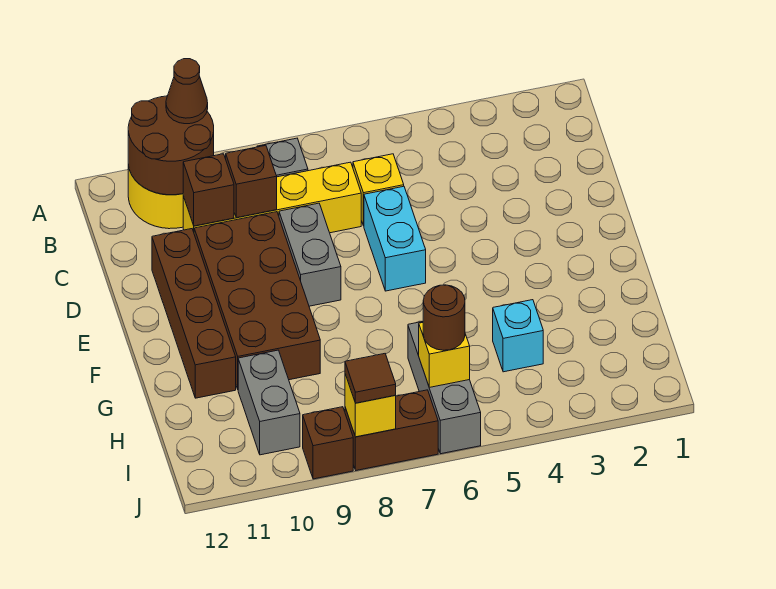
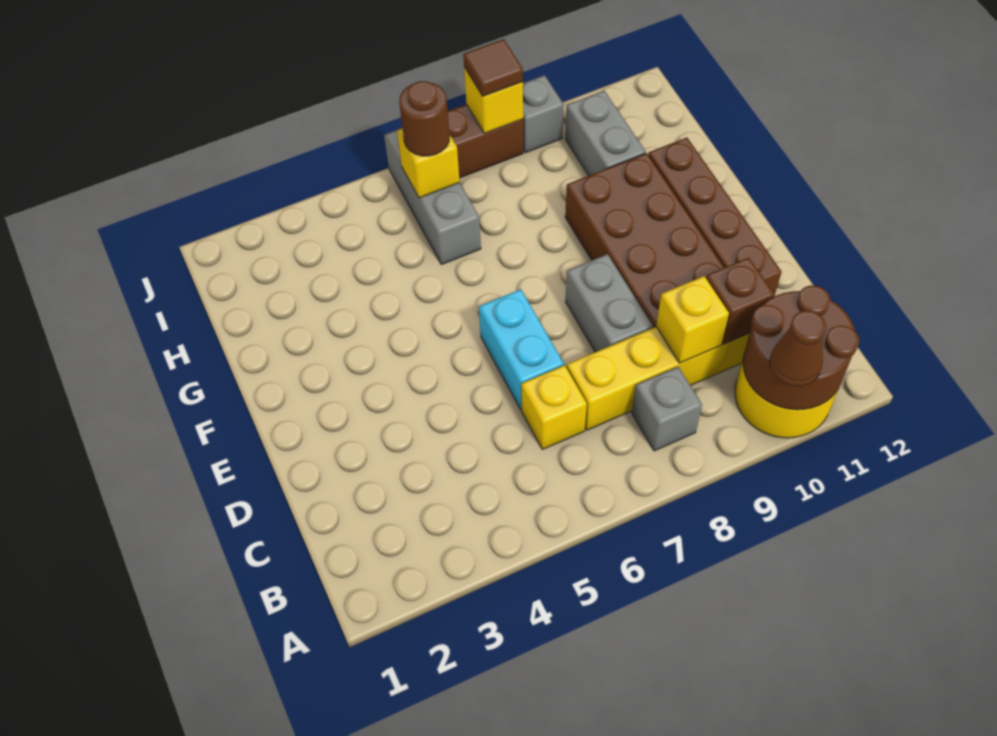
brown brick C9 level 2 -> yellow brick C9 level 2
cyan brick H4 level 1 -> none
brown brick J9 level 1 -> grey brick J9 level 1

